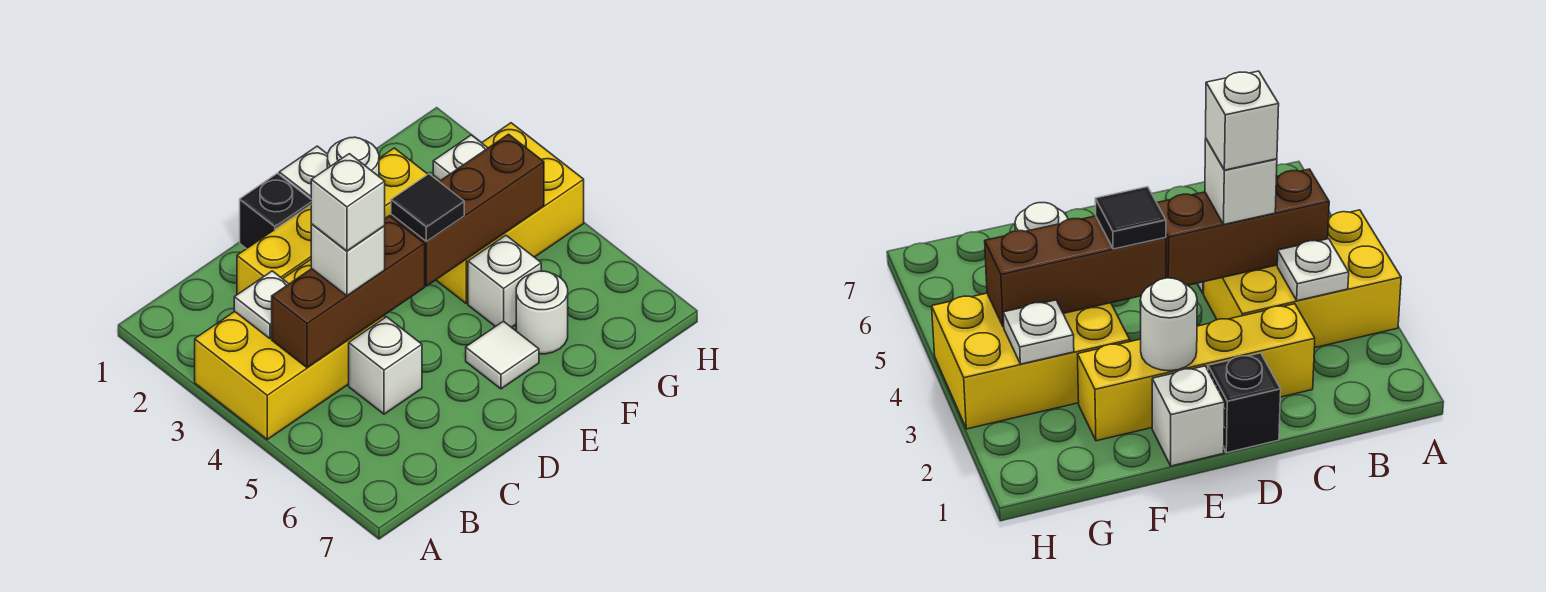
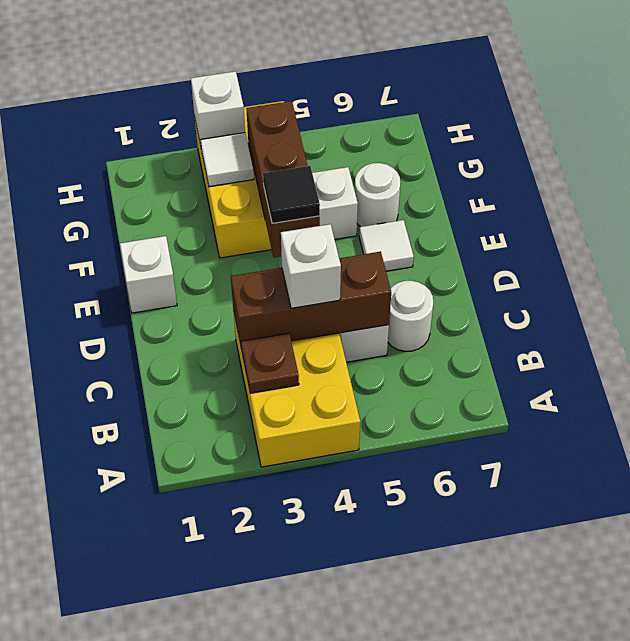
white plate B3 level 2 -> brown plate B3 level 2
brown brick B4:D4 level 2 -> brown brick C3:C5 level 2
yellow brick C2:F2 level 1 -> none
white brick C4 level 4 -> white brick H3 level 2
black brick D1 level 1 -> none
white round brick E2 level 2 -> white round brick C6 level 1
white plate G3 level 2 -> white tile G3 level 2

